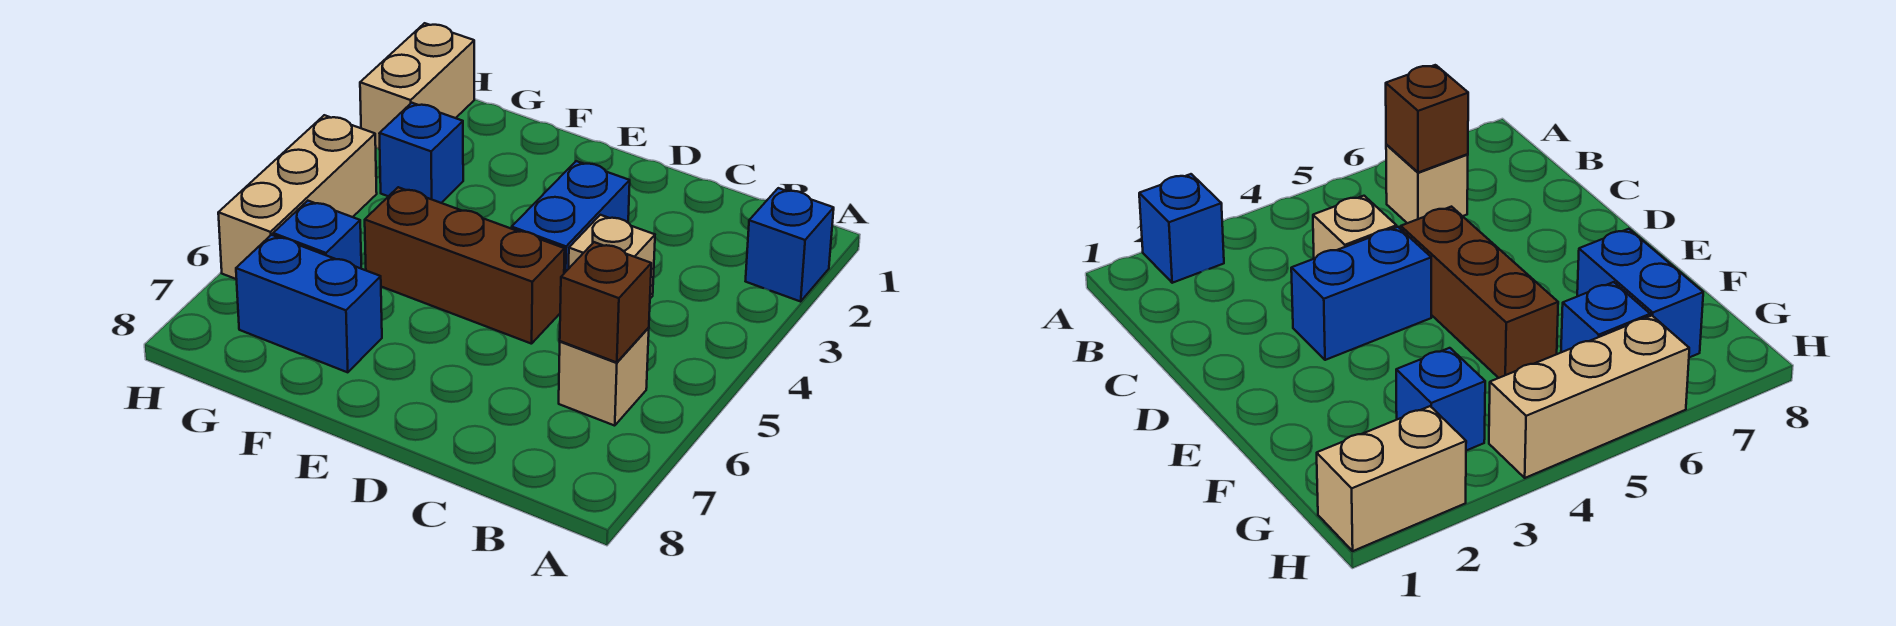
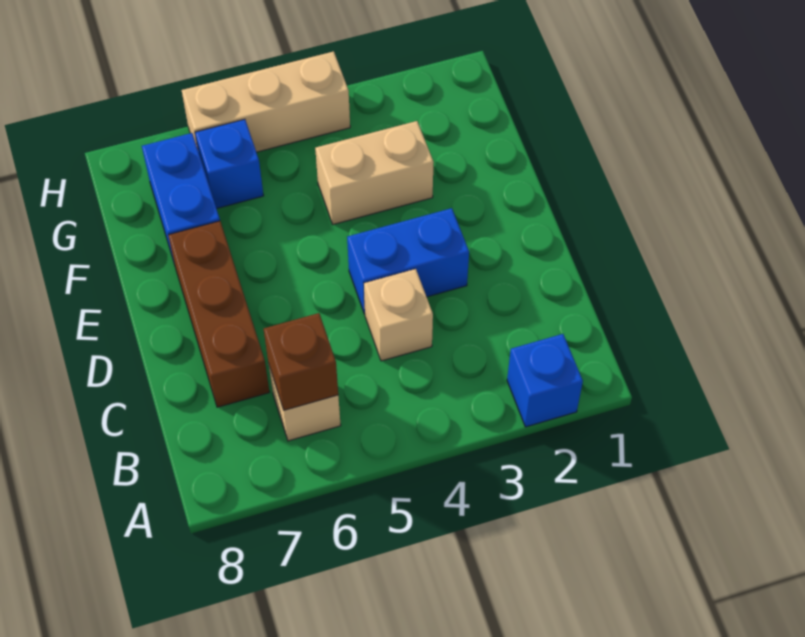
brown brick D5:F5 level 1 -> brown brick C7:E7 level 1
blue brick G3 level 1 -> none
tan brick H1:H2 level 1 -> tan brick F3:F4 level 1

